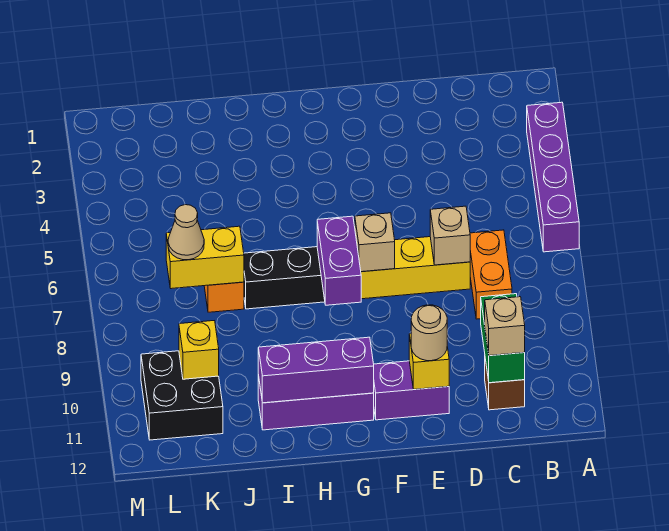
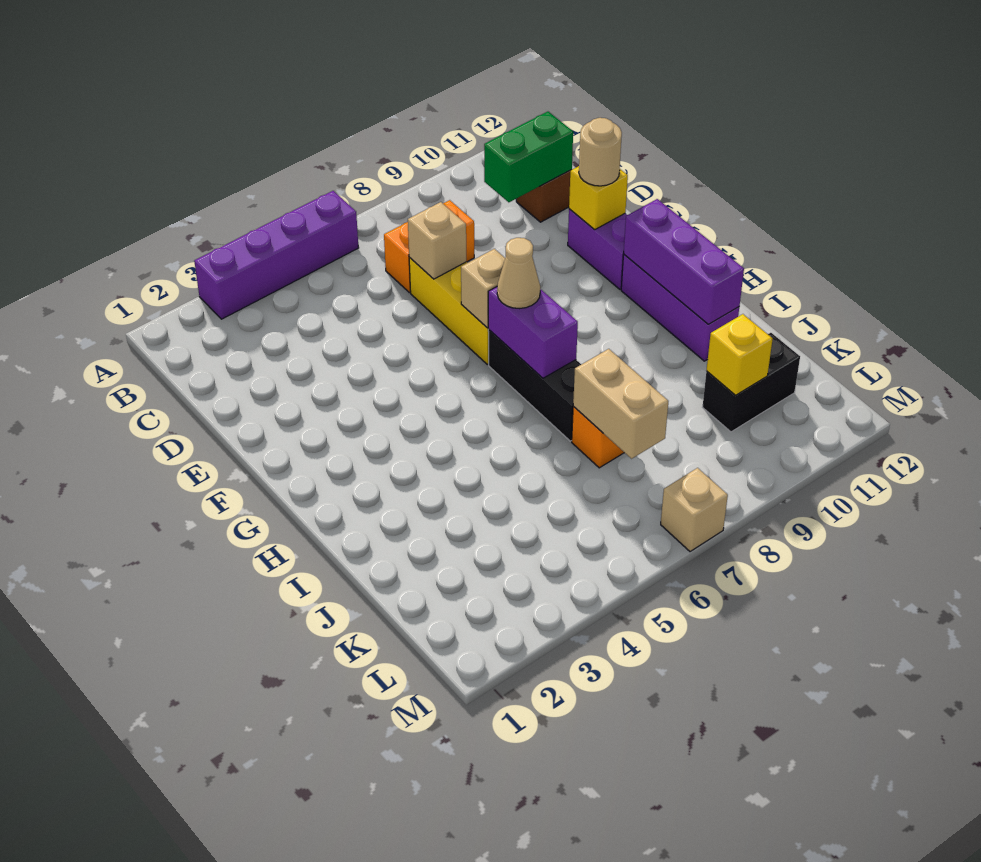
tan brick C11 level 3 -> tan brick M7 level 1
purple brick G7:G8 level 2 -> purple brick G7:H7 level 2
yellow brick J7:K7 level 2 -> tan brick J7:K7 level 2
tan cone K7 level 3 -> tan cone G7 level 3
black brick K10:L11 level 1 -> black brick K10:K11 level 1

